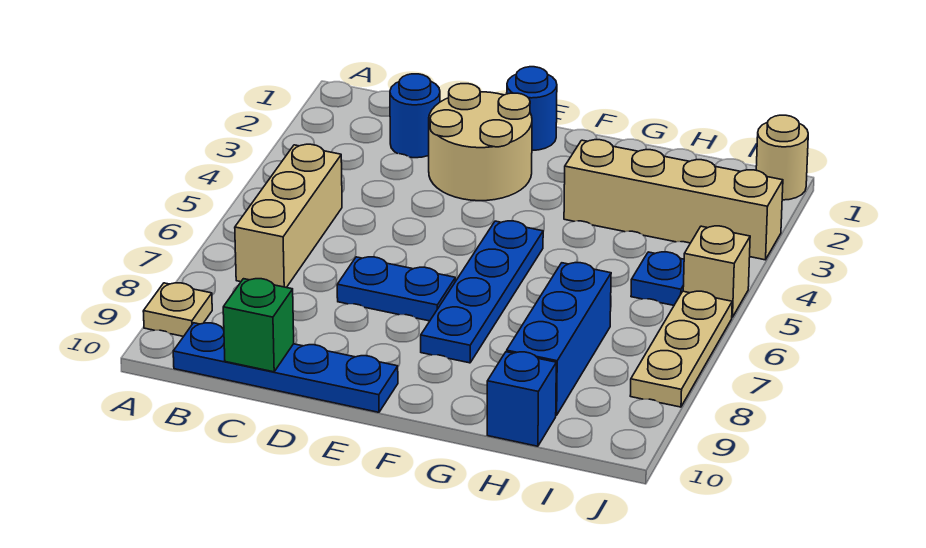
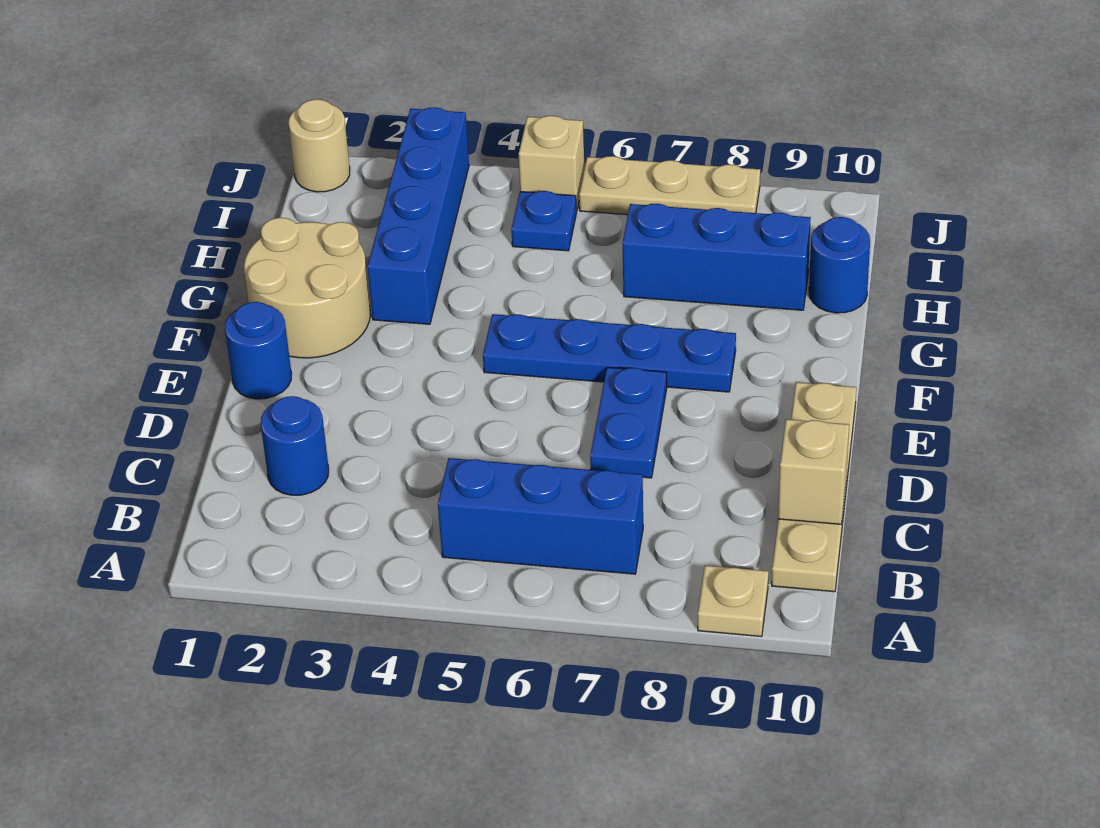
tan brick B5:B7 level 1 -> blue brick B5:B7 level 1
blue plate B10:E10 level 1 -> tan plate B10:E10 level 1
green brick C10 level 2 -> tan brick C10 level 2
tan round brick D2:E3 level 1 -> tan round brick F1:G2 level 1
tan brick G3:J3 level 1 -> blue brick G3:J3 level 1
blue brick H10 level 1 -> blue round brick H10 level 1

